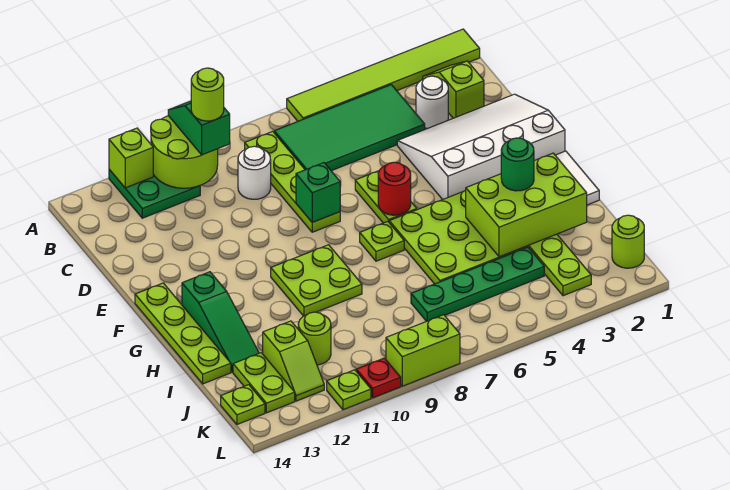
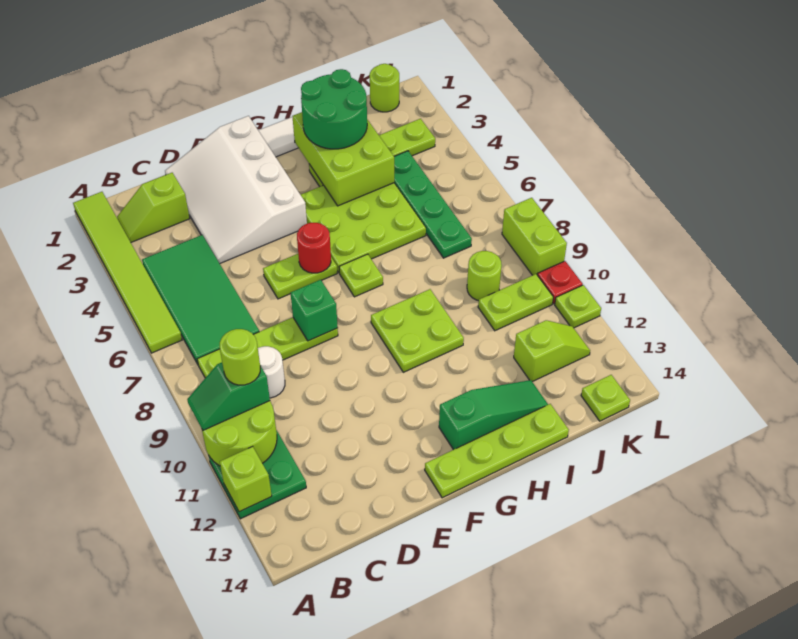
white round brick C3 level 1 -> none
green round brick H3 level 3 -> green round brick H2:I3 level 3
lime round brick J11 level 1 -> lime round brick J9 level 1
lime plate J13:K13 level 1 -> lime plate J10:K10 level 1

